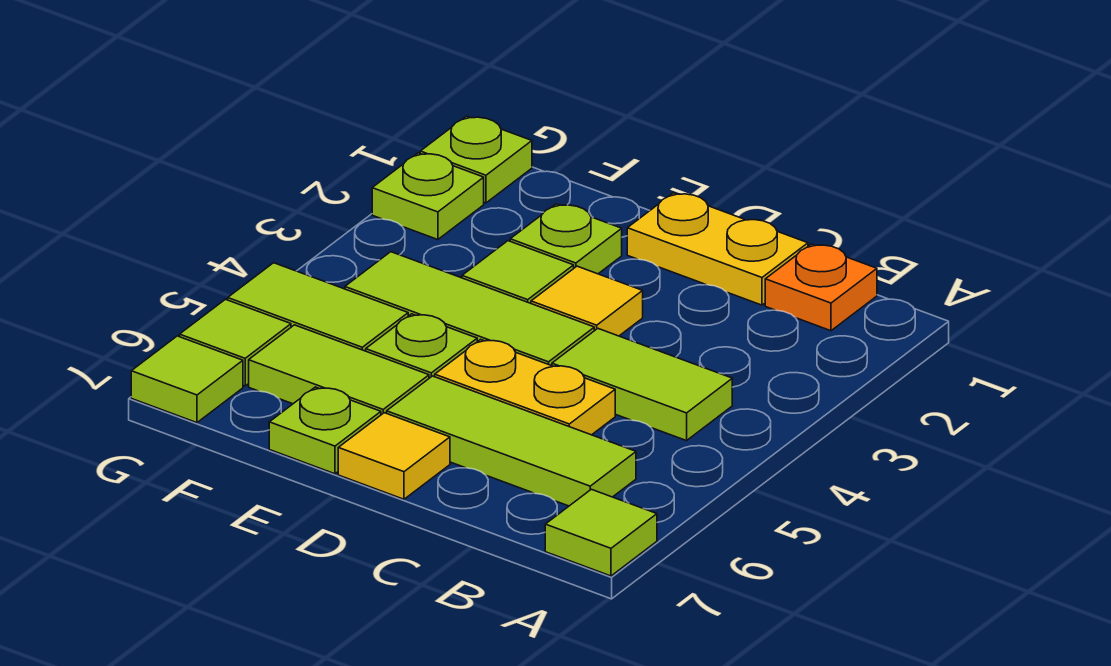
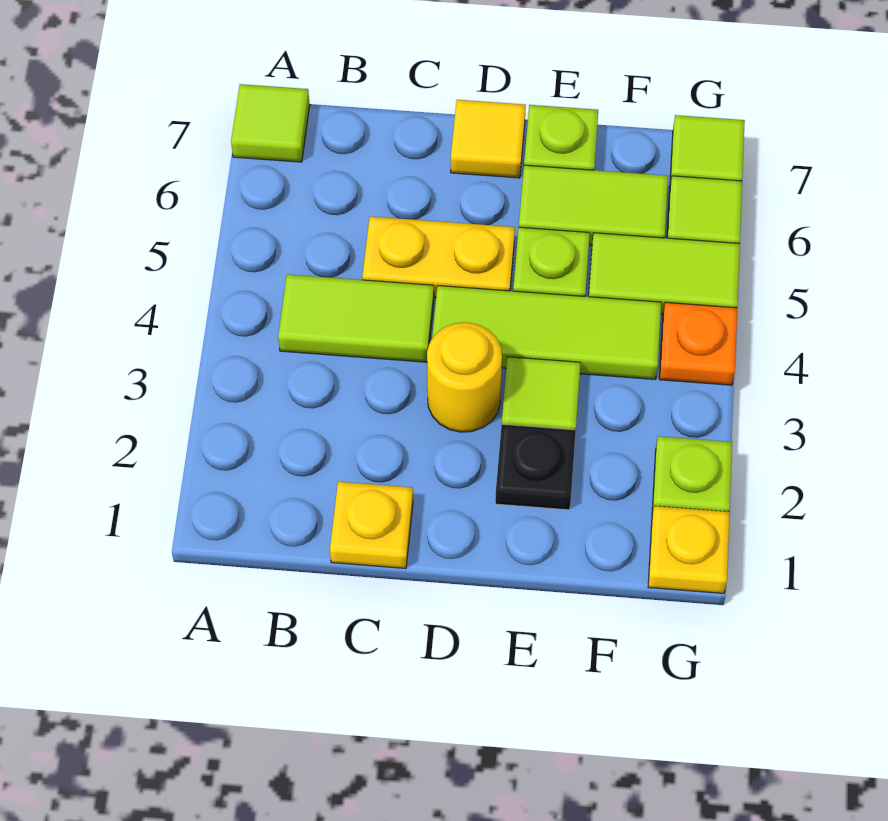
orange plate B1 level 1 -> orange plate G4 level 1
lime tile B6:D6 level 1 -> none
yellow plate C1:D1 level 1 -> yellow plate C1 level 1
yellow tile D3 level 1 -> yellow round brick D3 level 1
lime plate E2 level 1 -> black plate E2 level 1
lime plate G1 level 1 -> yellow plate G1 level 1

